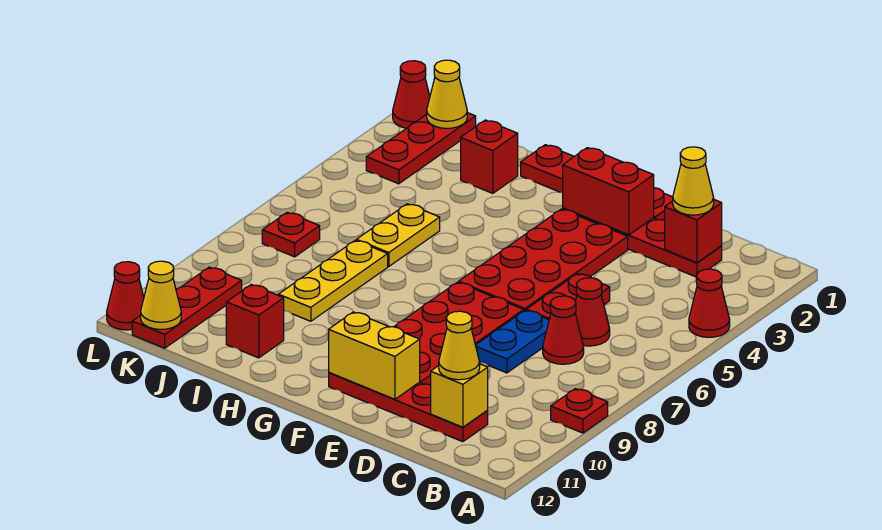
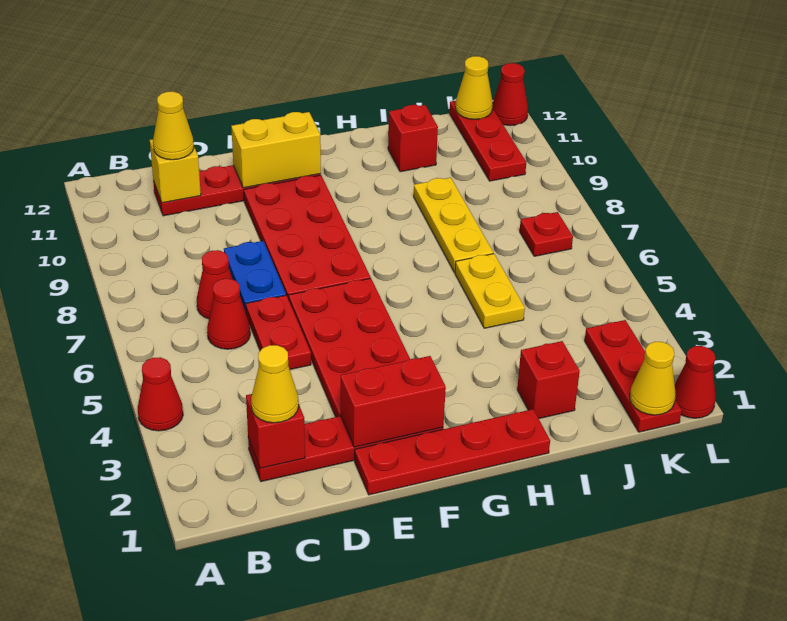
red plate A9 level 1 -> none

